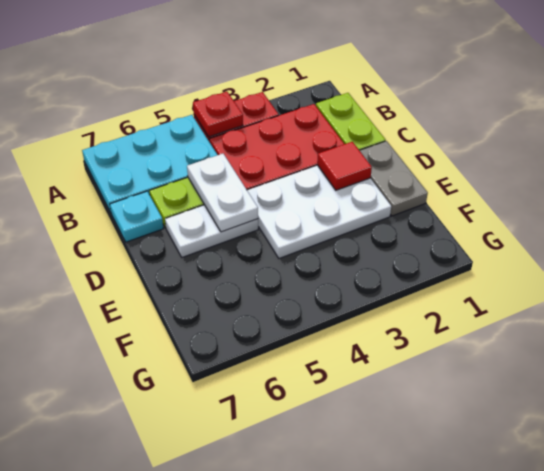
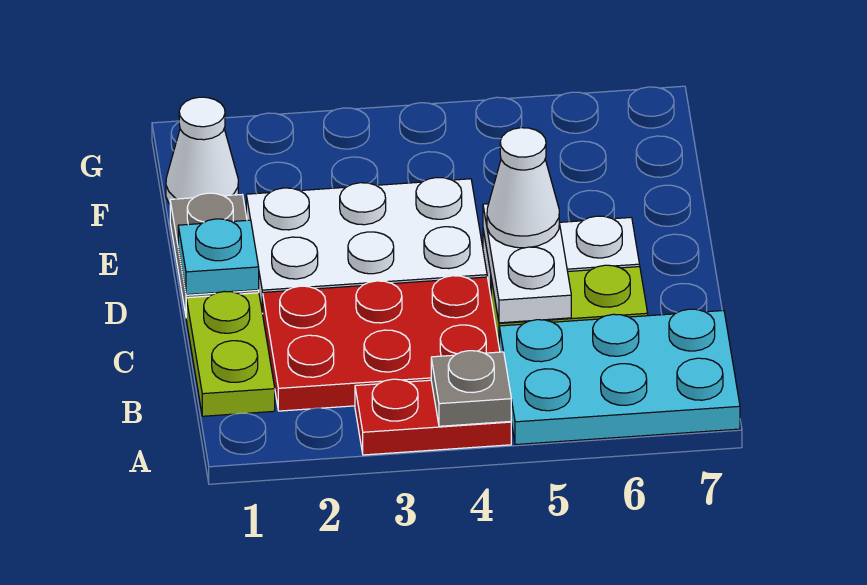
red plate A4 level 2 -> grey plate A4 level 2
cyan plate C7 level 1 -> cyan plate D1 level 2
red tile D2 level 2 -> none
none -> white cone D5 level 3
none -> white cone F1 level 1

